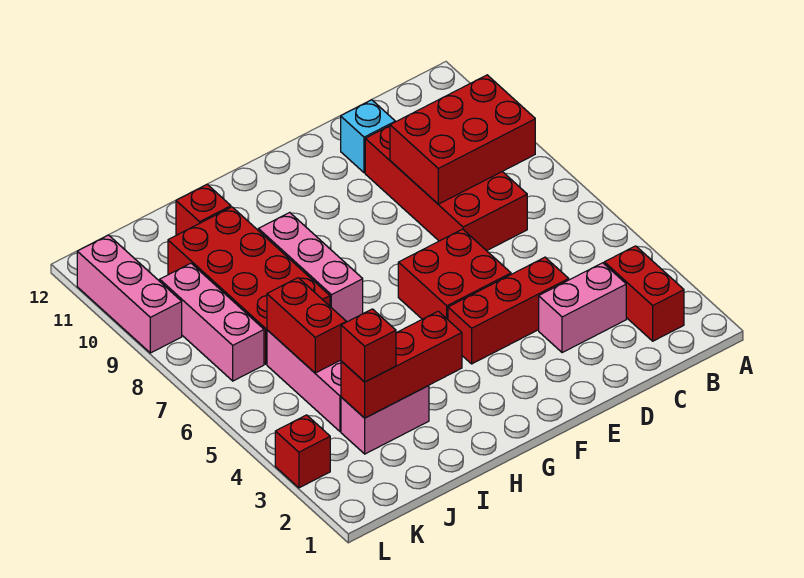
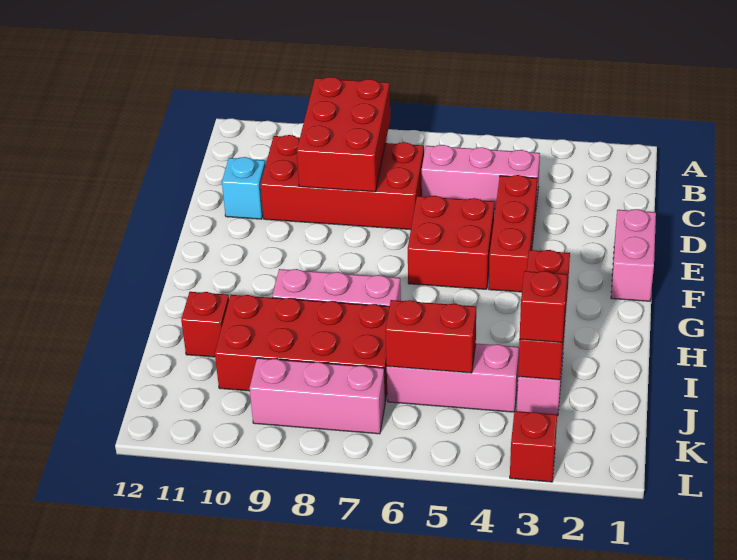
red brick B2:B3 level 1 -> none
pink brick C3:D3 level 1 -> pink brick E1:F1 level 1
pink brick L9:L11 level 1 -> pink brick C4:C6 level 1

